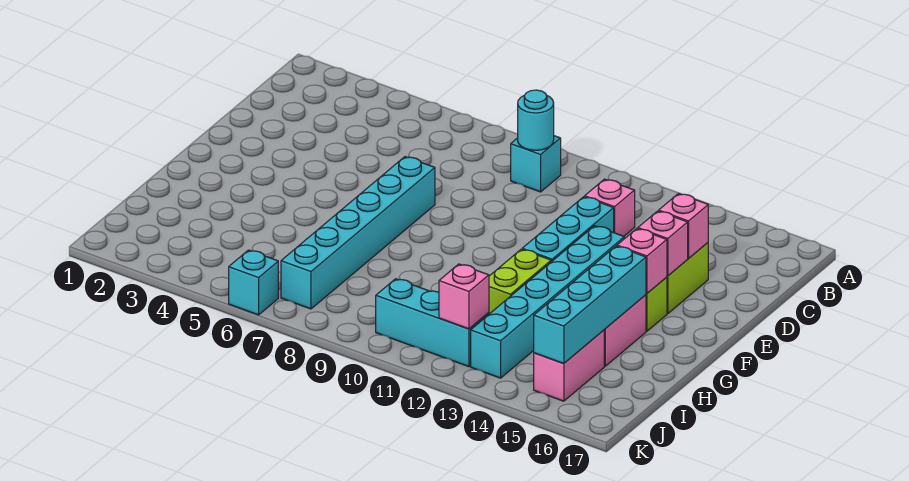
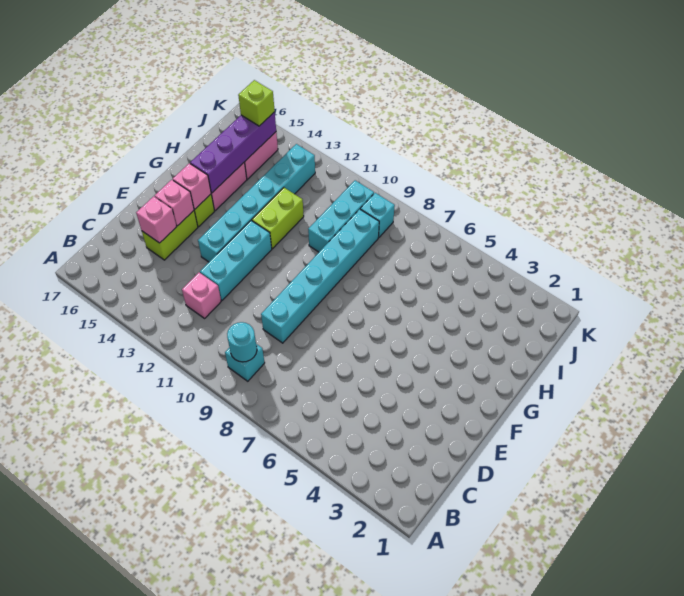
cyan brick E7:J7 level 1 -> cyan brick D9:I9 level 1
cyan brick G15:J15 level 2 -> purple brick G15:J15 level 2
cyan brick J10:J12 level 1 -> cyan brick H10:J10 level 1
pink brick J12 level 2 -> none
none -> lime brick J15 level 3
cyan brick K6 level 1 -> cyan brick J9 level 1

